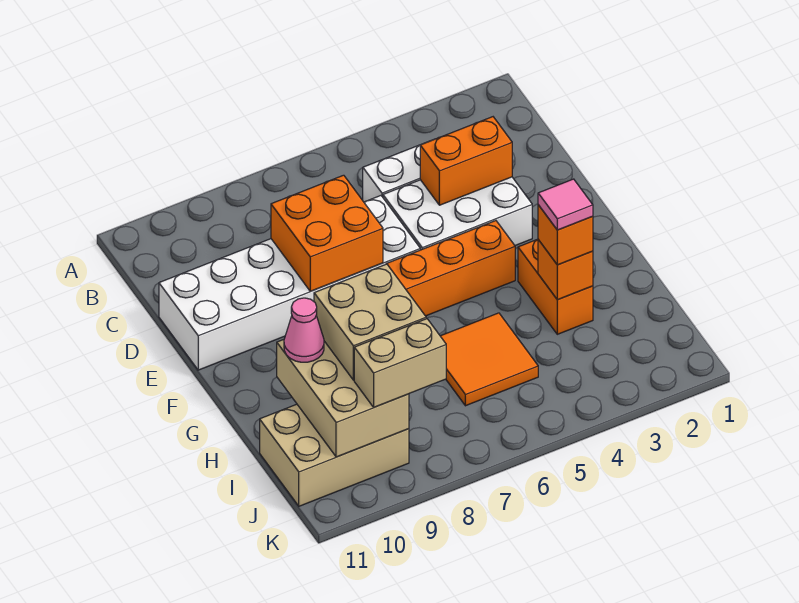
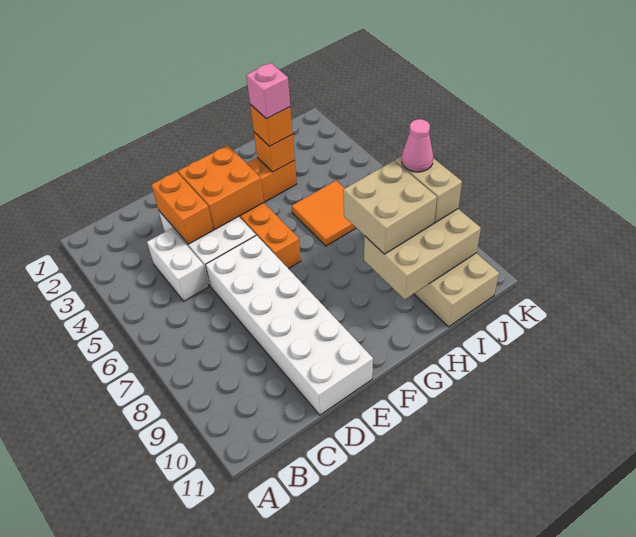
orange brick D7:E8 level 2 -> orange brick E3:F4 level 2
pink tile H3 level 4 -> pink brick H3 level 4
pink cone H10 level 3 -> pink cone J8 level 4

